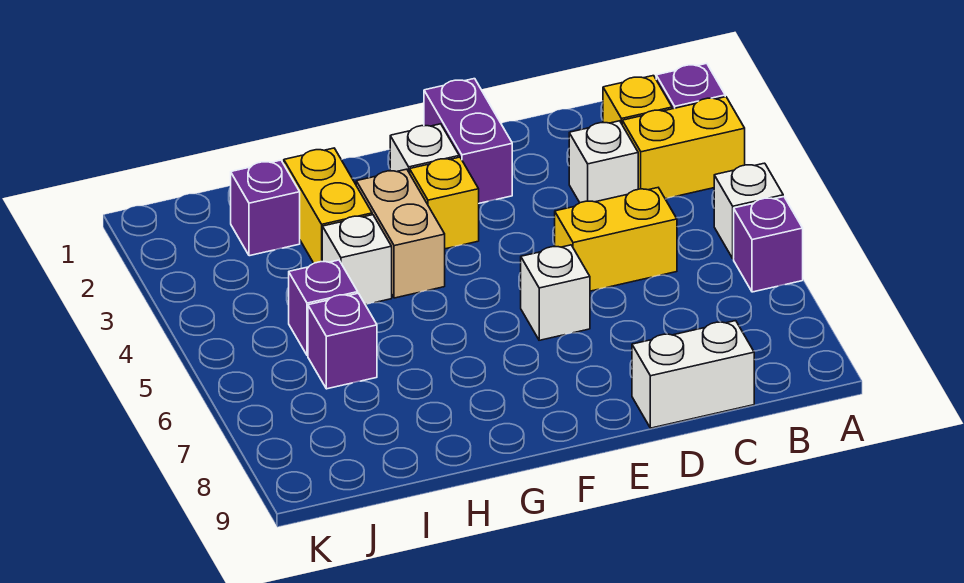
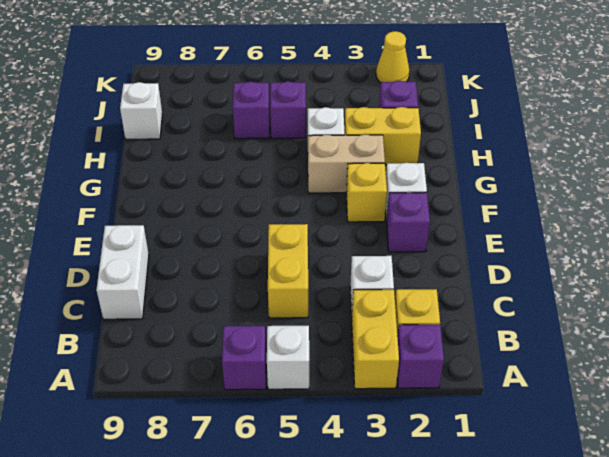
purple brick E1:E2 level 1 -> purple brick E2 level 1
white brick E6 level 1 -> white brick I9 level 1
none -> yellow cone K2 level 1

